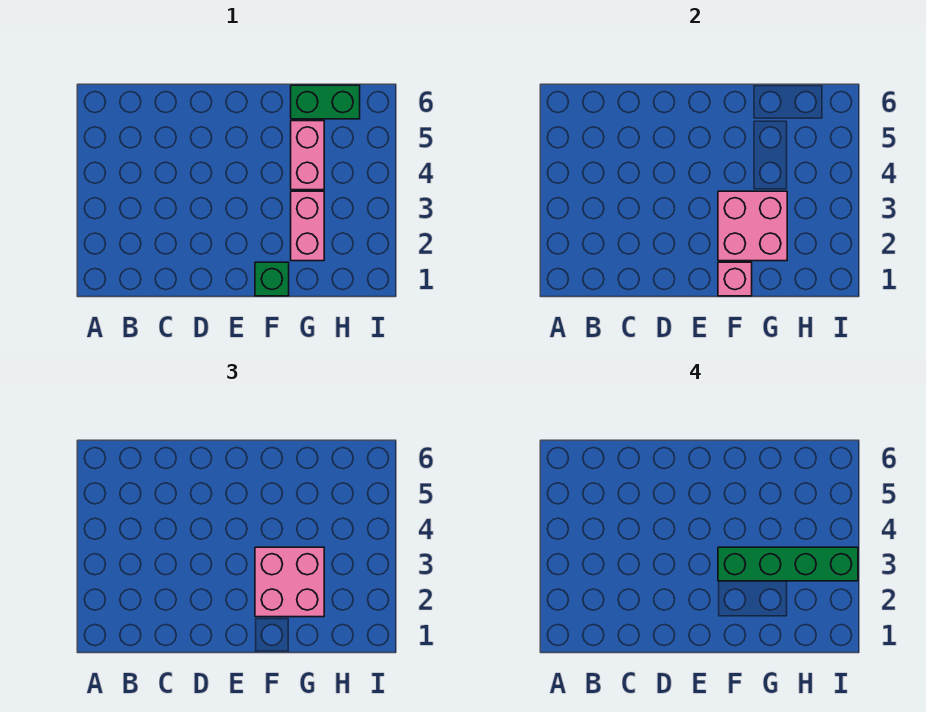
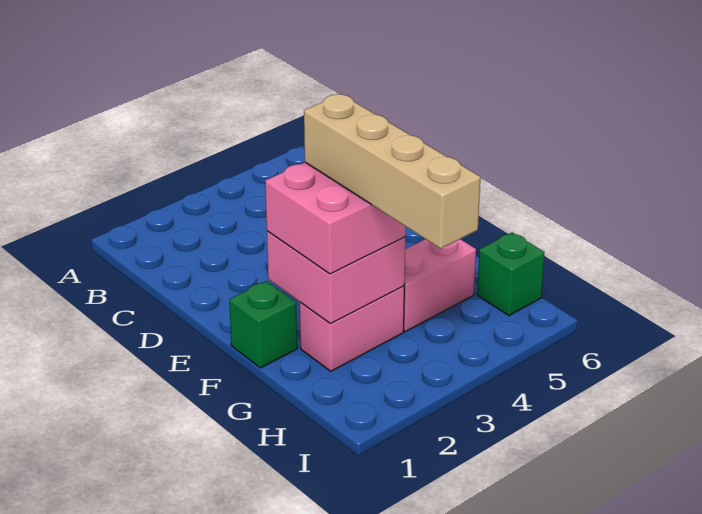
pink brick F1 level 2 -> none
green brick F3:I3 level 4 -> tan brick F3:I3 level 4
green brick G6:H6 level 1 -> green brick H6 level 1

